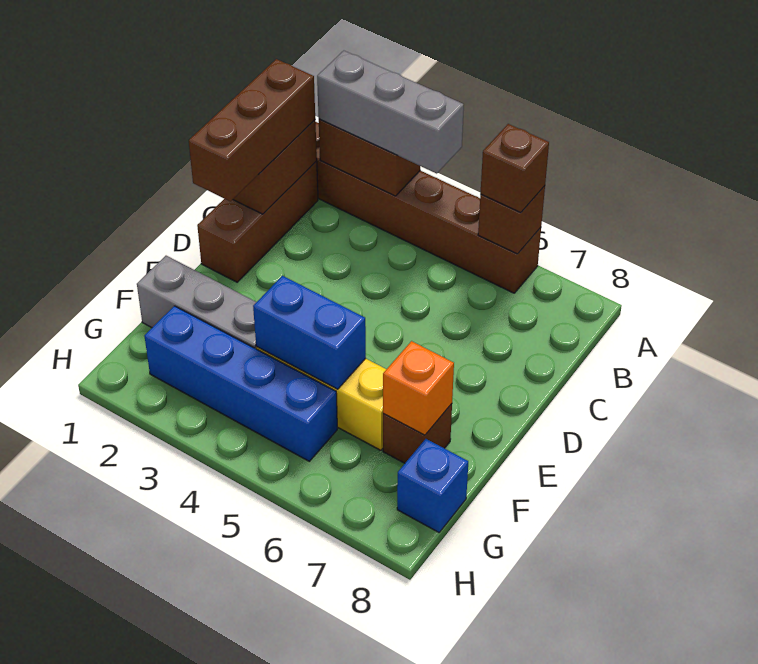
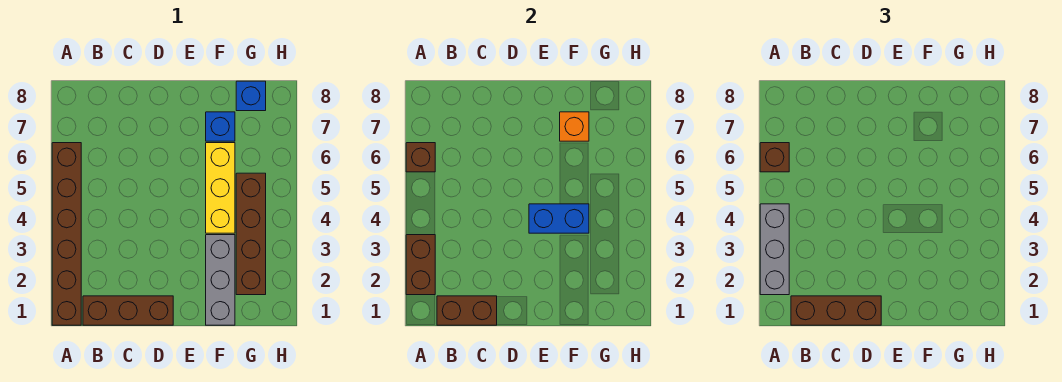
blue brick F4:F5 level 2 -> blue brick E4:F4 level 2
brown brick F7 level 1 -> blue brick F7 level 1
blue brick G2:G5 level 1 -> brown brick G2:G5 level 1

